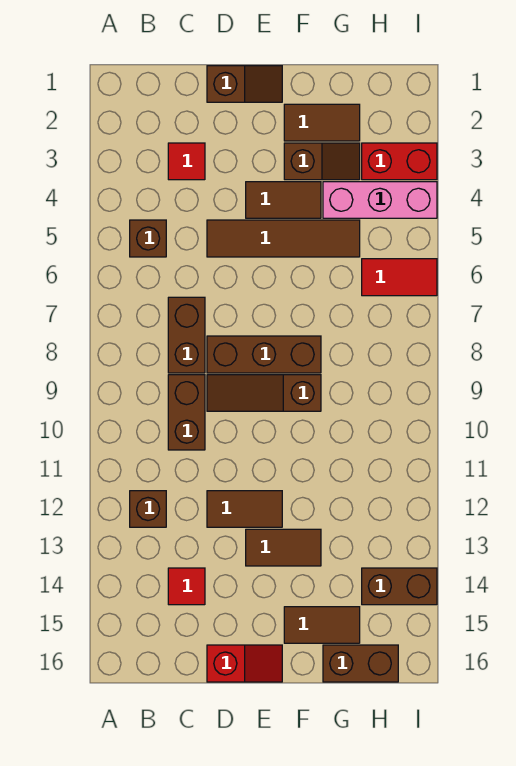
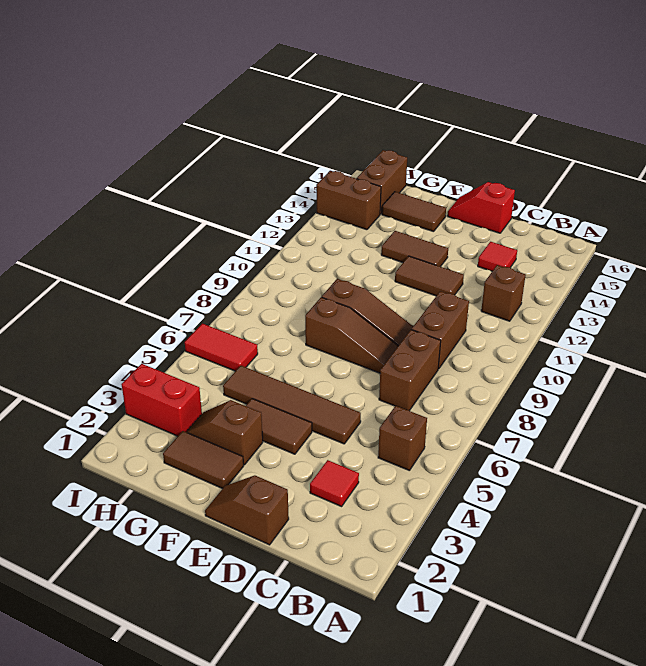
brown brick D8:F8 level 1 -> brown slope D8:F8 level 1 top F
pink brick G4:I4 level 1 -> none
brown brick G16:H16 level 1 -> brown brick H15:H16 level 1

